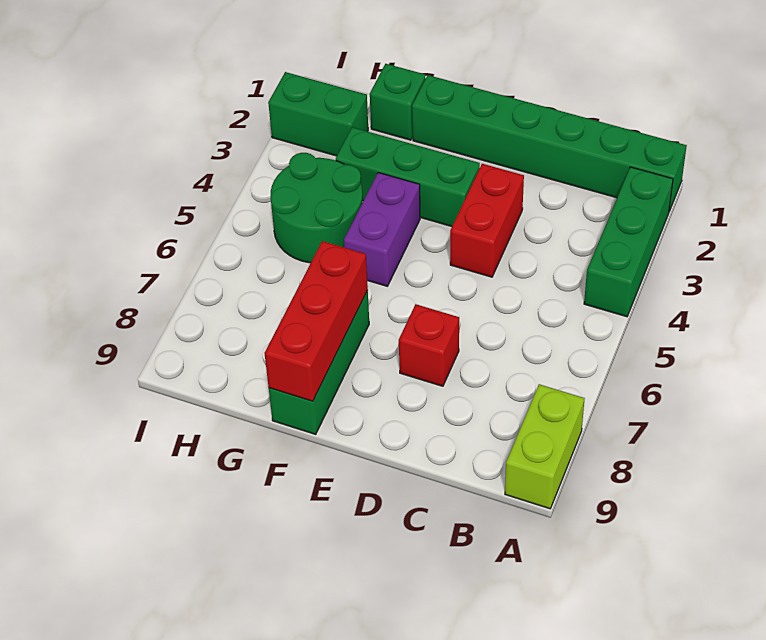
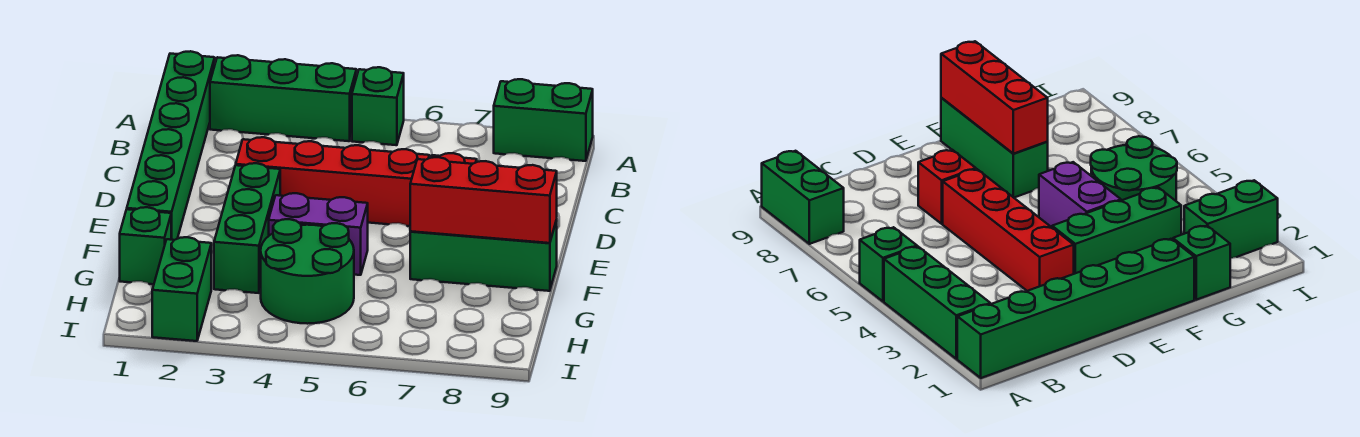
none -> green brick A5 level 1
lime brick A8:A9 level 1 -> green brick A8:A9 level 1
red brick D3:D4 level 1 -> red brick D3:D6 level 1

